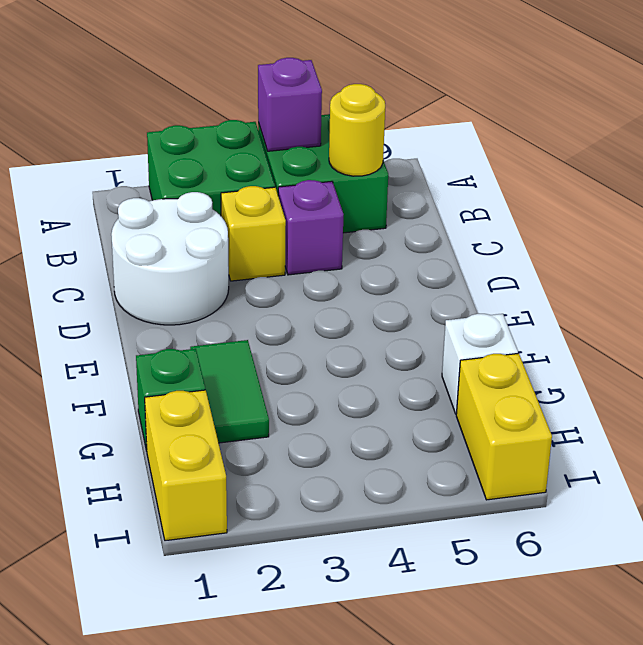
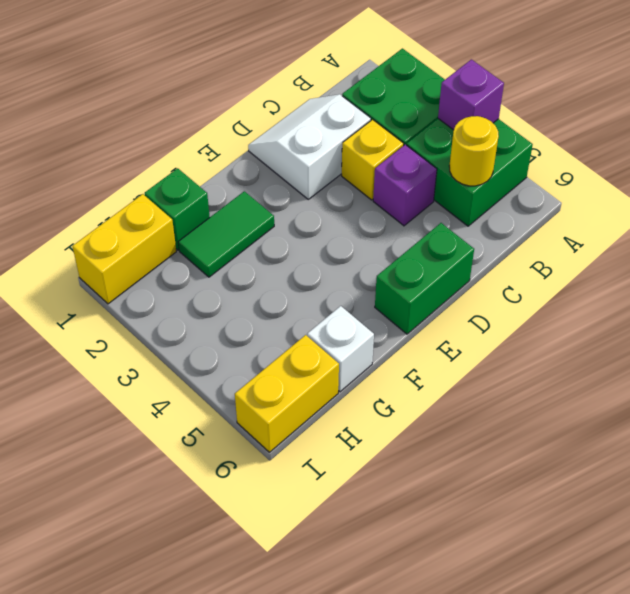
white round brick C1:D2 level 1 -> white slope C1:D2 level 1 top 2
none -> green brick D6:E6 level 1

